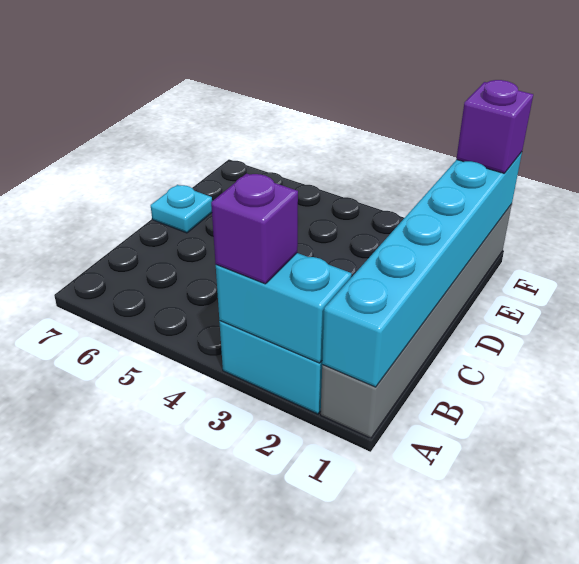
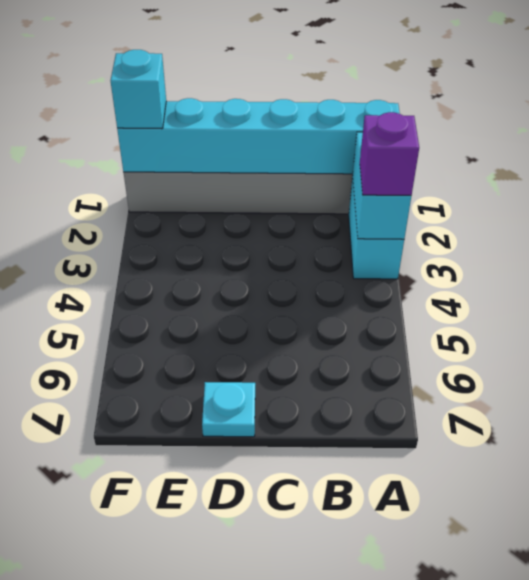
purple brick F1 level 3 -> cyan brick F1 level 3

